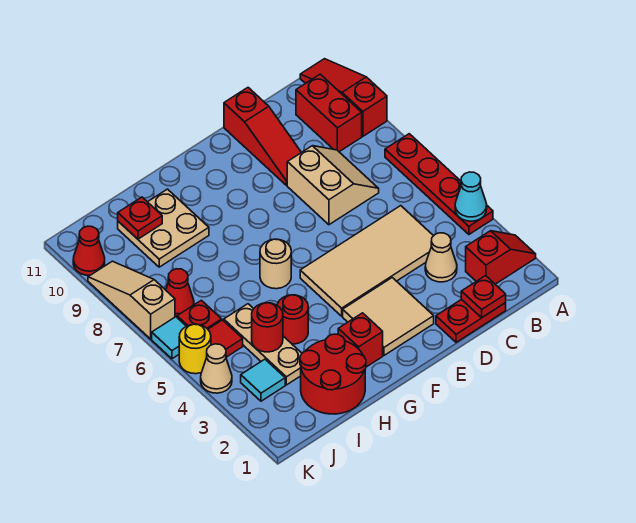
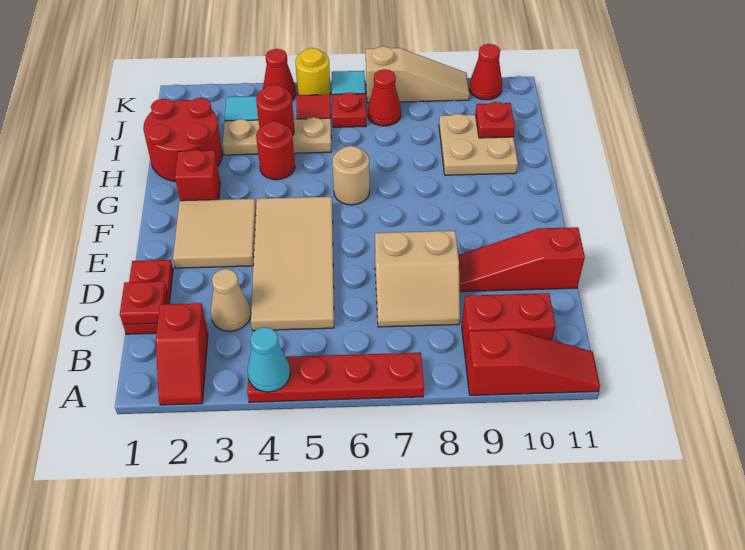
tan cone K4 level 1 -> red cone K4 level 1

